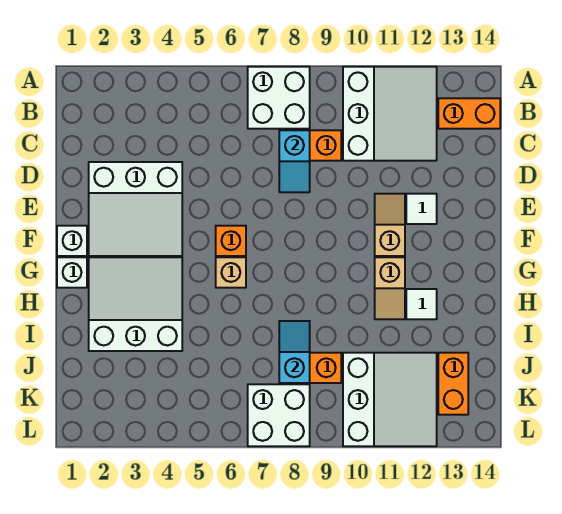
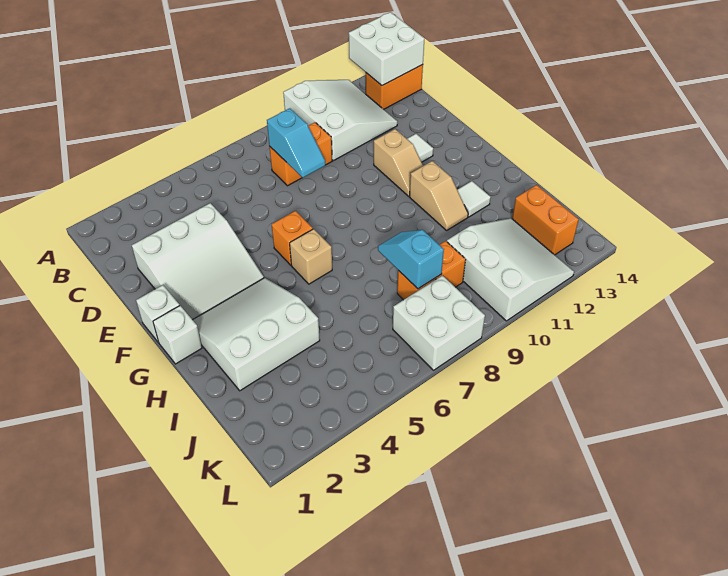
white brick A7:B8 level 1 -> white brick A13:B14 level 2
tan slope E11:F11 level 1 top F -> tan slope E11:F11 level 1 top E

